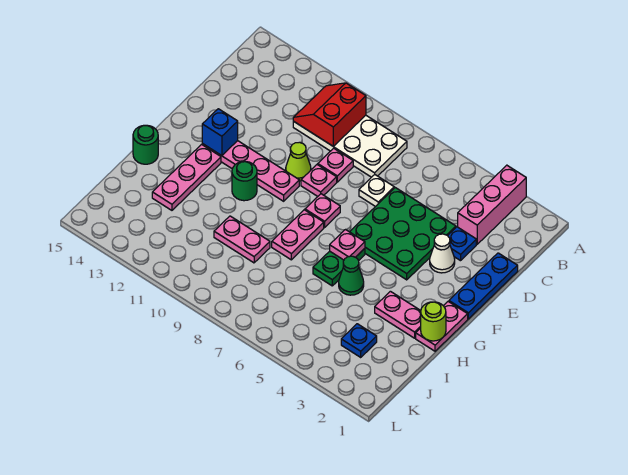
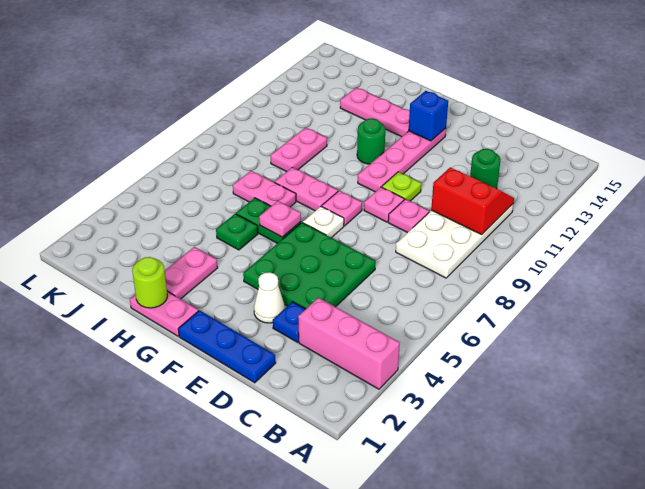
white plate D7 level 1 -> white plate F7 level 1
lime cone E10 level 1 -> lime plate E10 level 1
green cone H5 level 1 -> green plate H5 level 1
none -> pink plate H7:I7 level 1
green round brick H15 level 1 -> green round brick C12 level 1
blue plate J3 level 1 -> none

